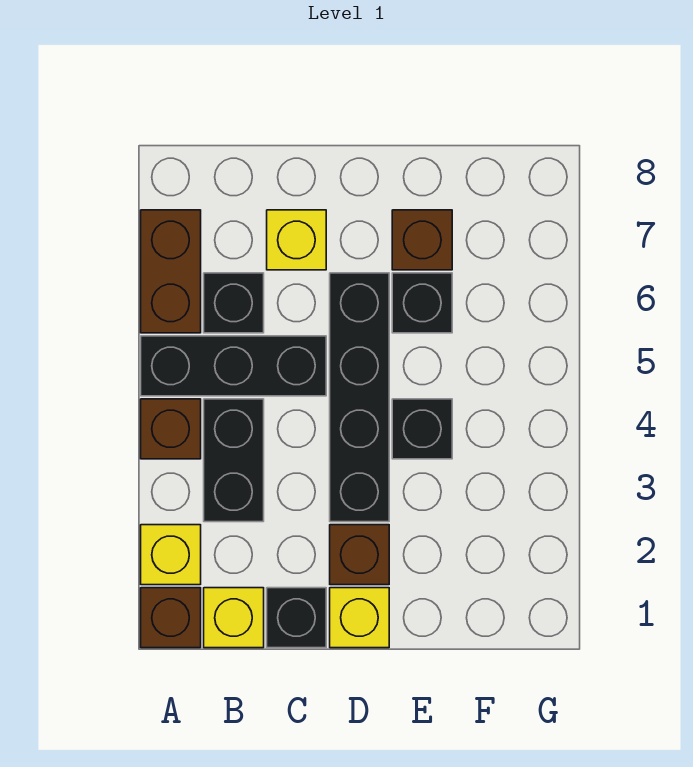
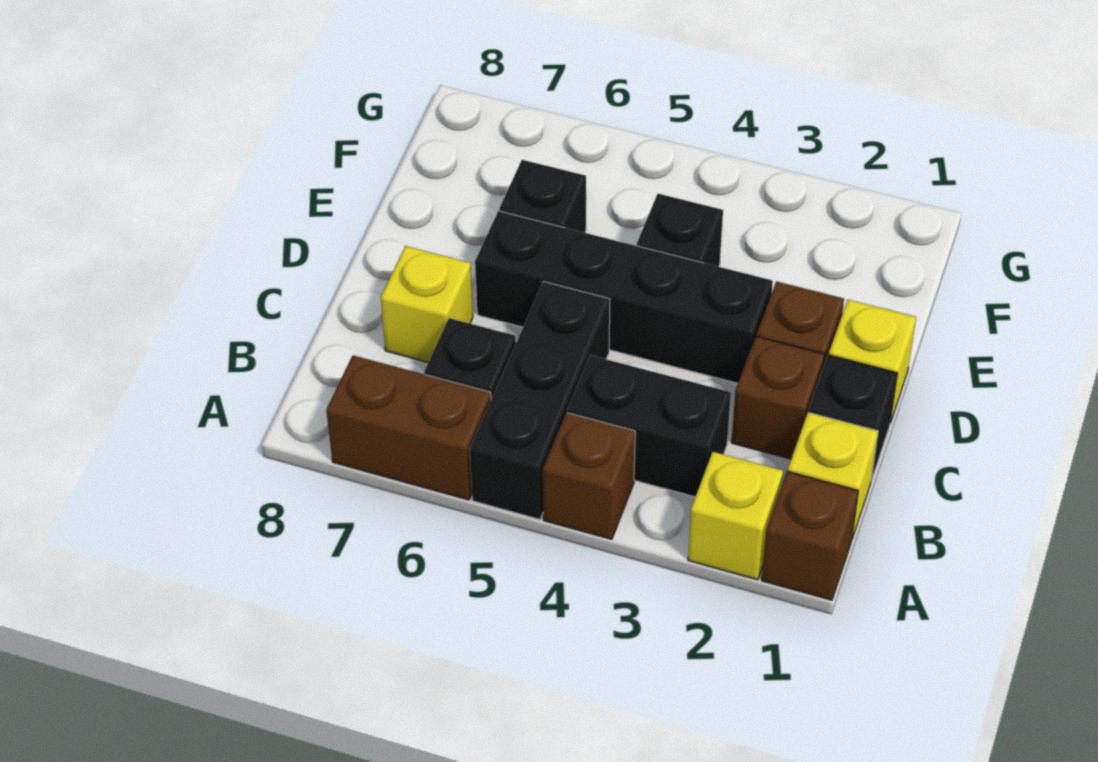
brown brick E7 level 1 -> brown brick C2 level 1

